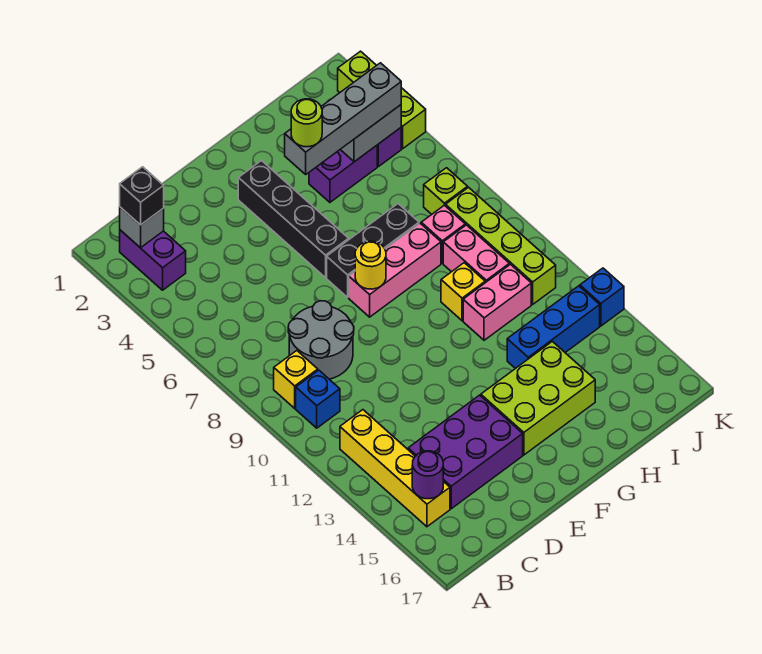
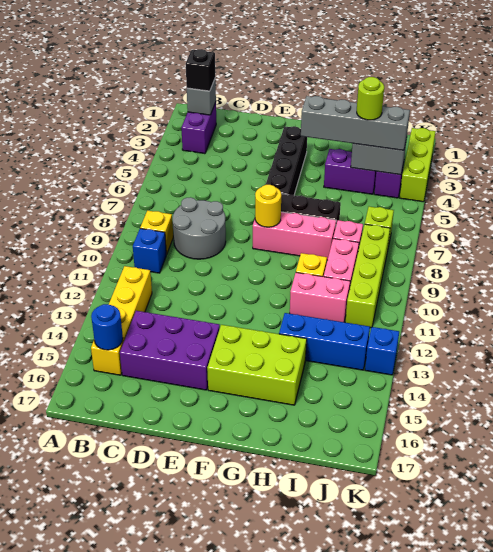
purple round brick B15 level 2 -> blue round brick B15 level 2
lime round brick G4 level 4 -> lime round brick I4 level 4

